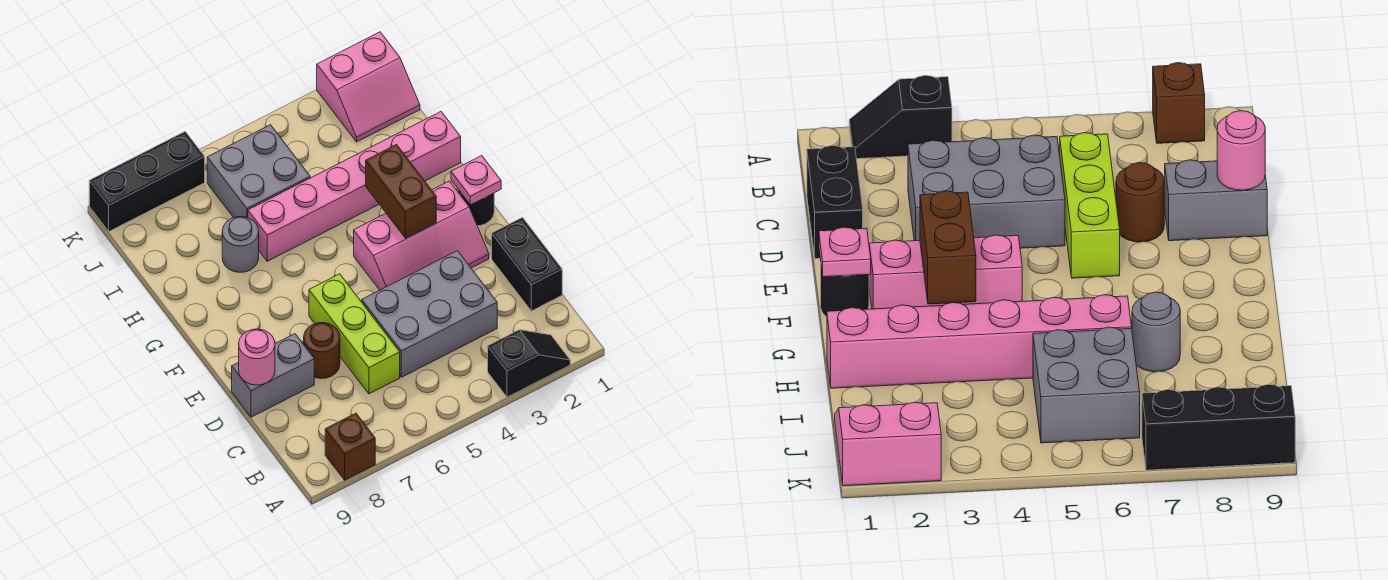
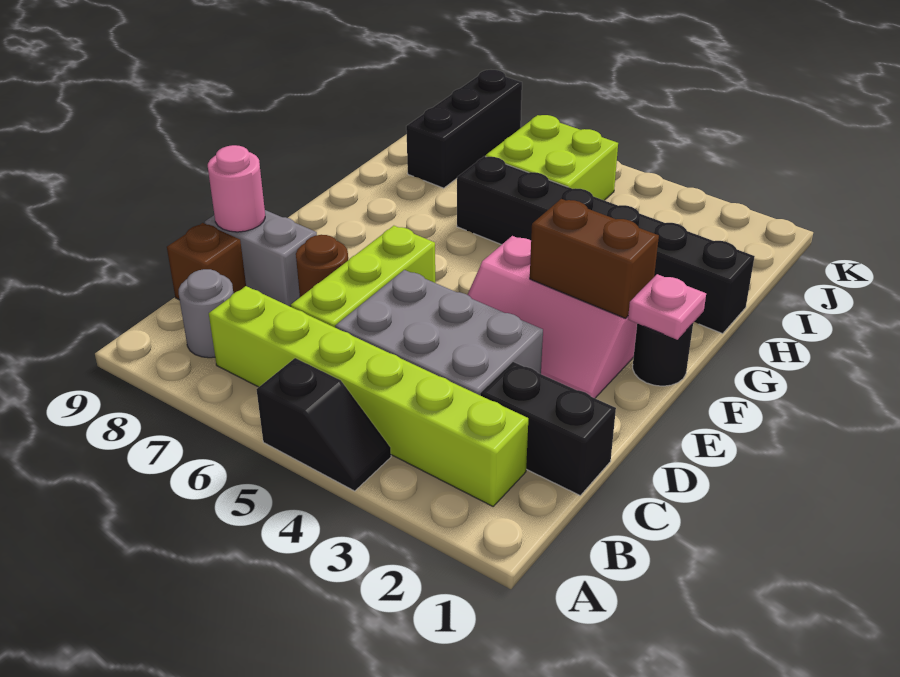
black slope A2:A3 level 1 top 3 -> black slope A4:A5 level 1 top 5
brown brick A8 level 1 -> brown brick C9 level 1
none -> lime brick B2:B7 level 1
black brick C1:D1 level 1 -> black brick C1:C2 level 1
brown brick F3:G3 level 2 -> brown brick F2:F3 level 2
pink brick H1:H6 level 1 -> black brick H1:H6 level 1
grey round brick H7 level 1 -> grey round brick B8 level 1
grey brick I5:J6 level 1 -> lime brick I5:J6 level 1
pink slope J1:K2 level 1 top K -> none
black brick K7:K9 level 1 -> black brick I8:K8 level 1

